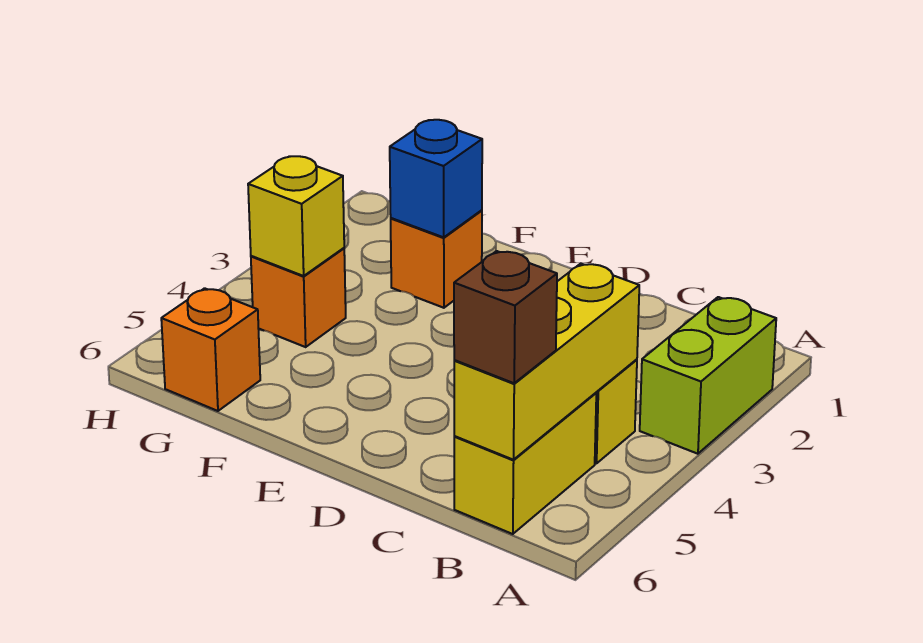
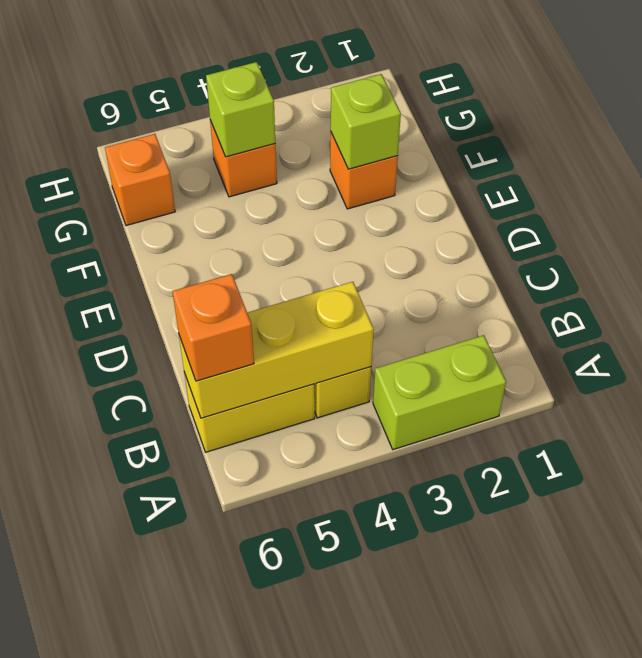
brown brick B6 level 3 -> orange brick B6 level 3
blue brick F2 level 2 -> lime brick F2 level 2
yellow brick G4 level 2 -> lime brick G4 level 2

